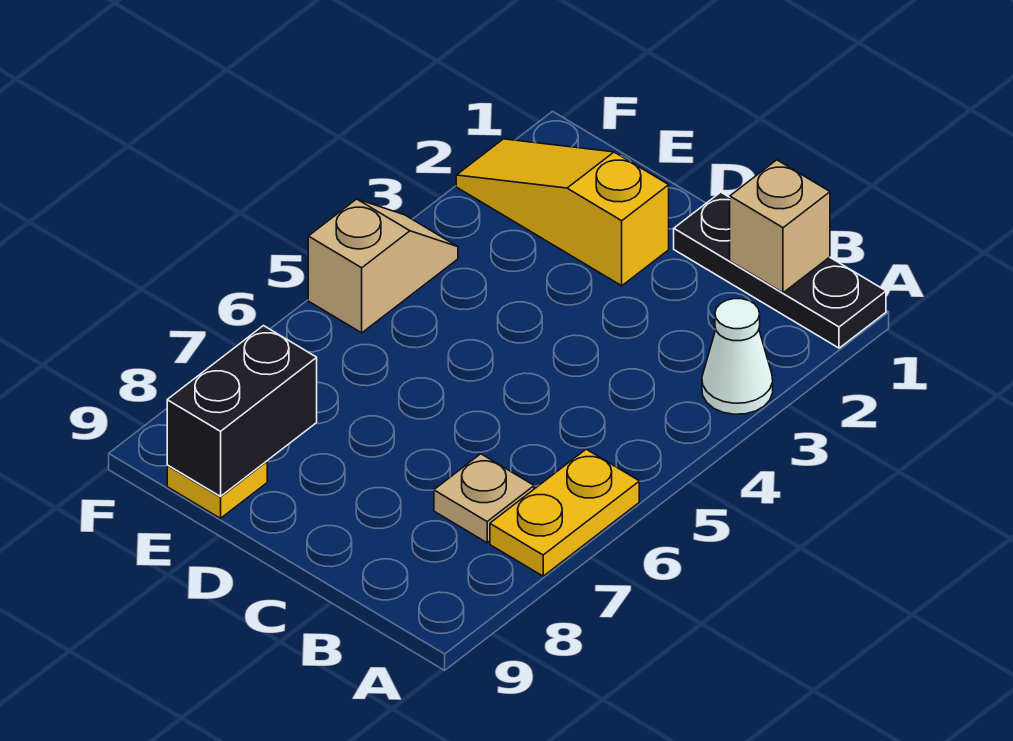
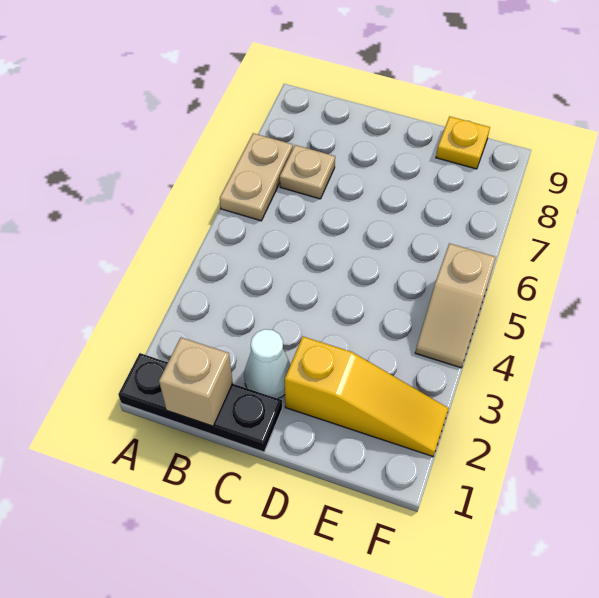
white cone A3 level 1 -> white cone C2 level 1
yellow plate A6:A7 level 1 -> tan plate A6:A7 level 1
black brick E8:E9 level 2 -> none

